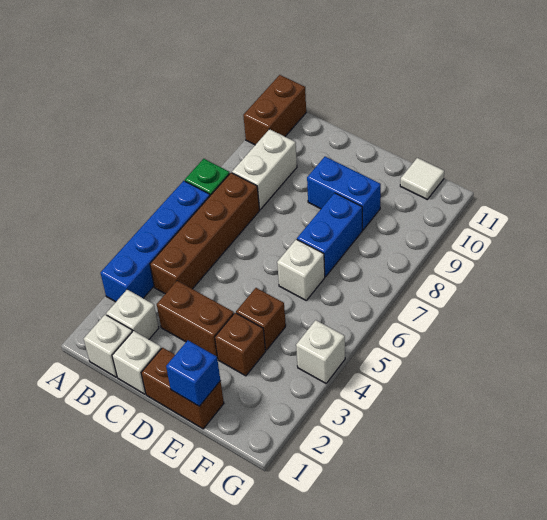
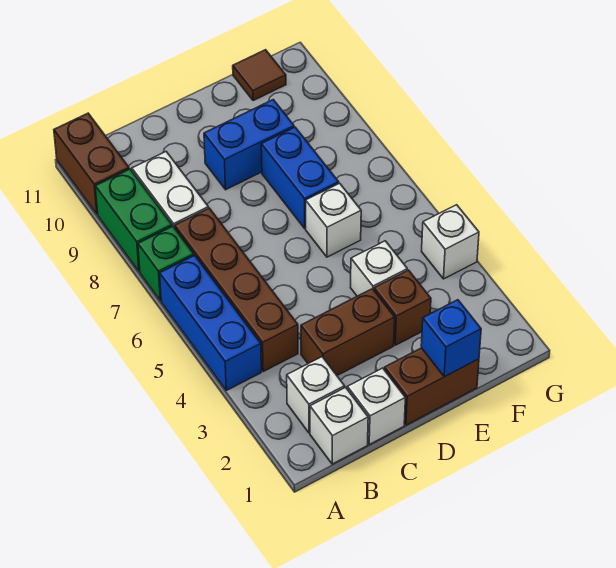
blue brick A3:A6 level 1 -> blue brick A4:A6 level 1
none -> green brick A8:A9 level 1
brown brick E4 level 1 -> white brick E4 level 1
white tile F11 level 1 -> brown tile F11 level 1

